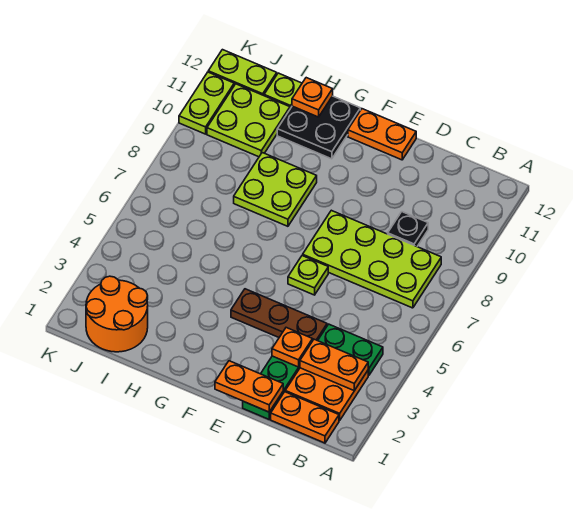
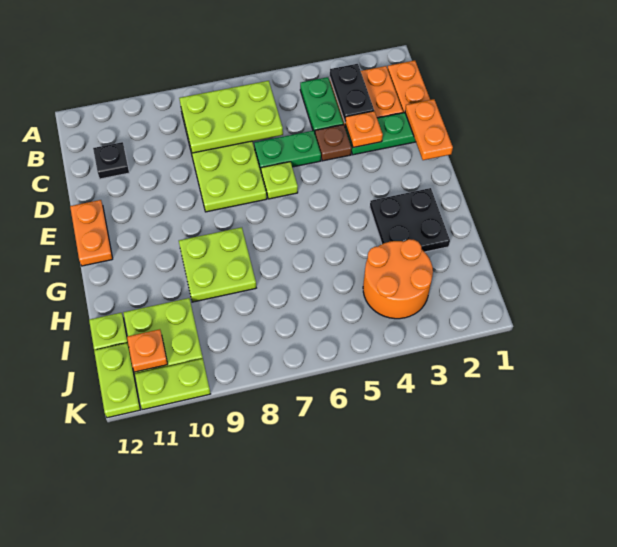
orange plate B3:C3 level 2 -> black plate B3:C3 level 2
none -> lime plate B6:C8 level 2
black plate C9 level 1 -> black plate C11 level 1
brown plate D4:F4 level 1 -> brown plate D4 level 1
none -> green plate D5:D6 level 1
black plate G11:H12 level 1 -> black plate G2:H3 level 1
orange plate H12 level 2 -> orange plate J11 level 2
orange round brick I1:J2 level 1 -> orange round brick I3:J4 level 1

